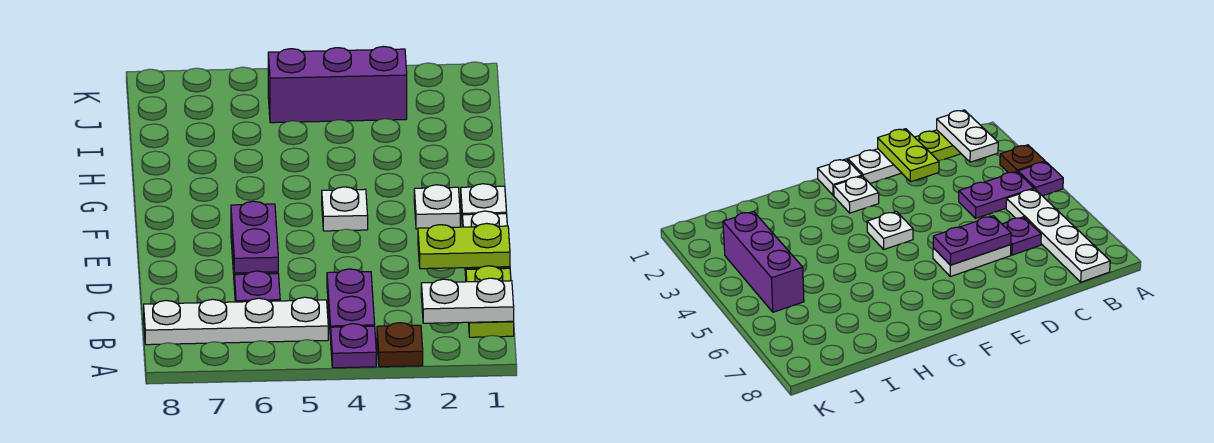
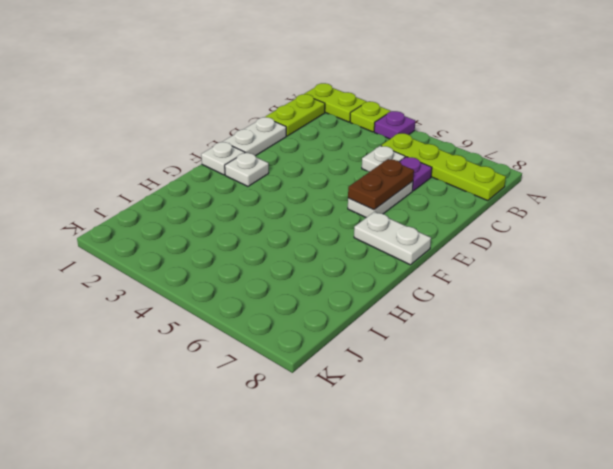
brown plate A3 level 1 -> lime plate A3 level 1
white plate B1:B2 level 2 -> white plate F7:F8 level 1
purple plate B4:C4 level 1 -> none
white plate B5:B8 level 1 -> lime plate B5:B8 level 1
lime plate D1:D2 level 2 -> lime plate A1:A2 level 1
purple plate D6:E6 level 2 -> brown plate D6:E6 level 2
white plate F4 level 1 -> white plate C5 level 1
purple brick J3:J5 level 1 -> none

